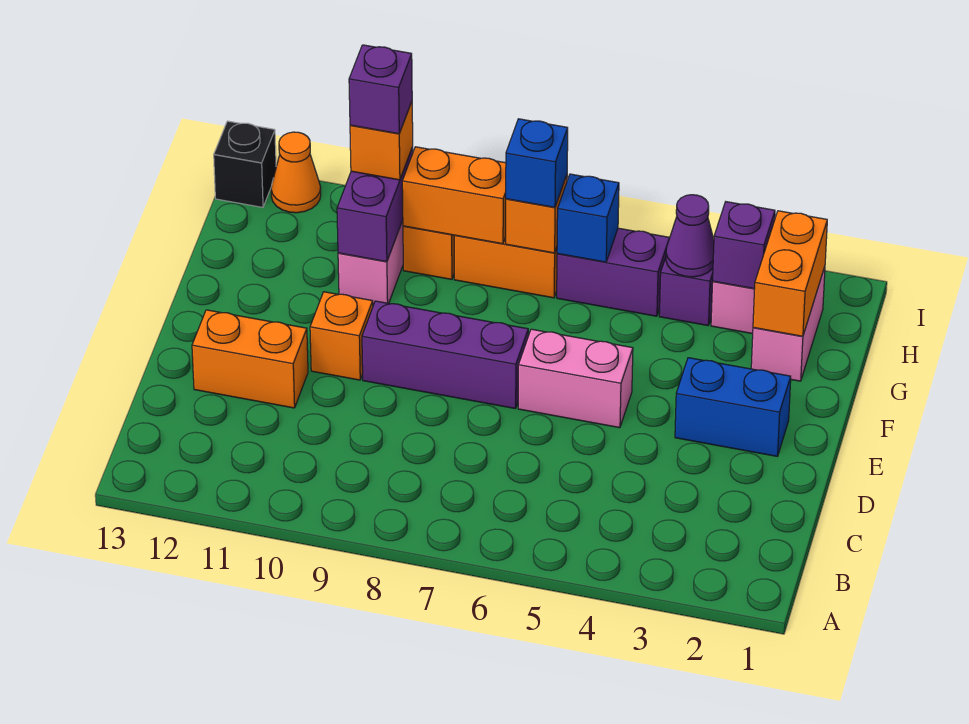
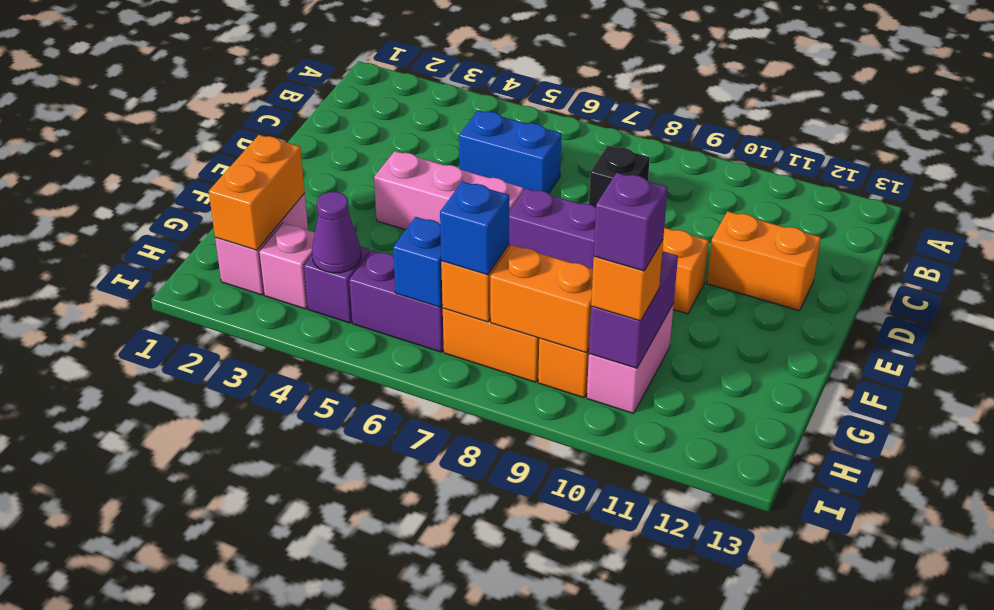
blue brick E2:E3 level 1 -> blue brick C5:C6 level 1
pink brick E5:E6 level 1 -> pink brick E4:E6 level 1
purple brick H3 level 2 -> none
orange cone I12 level 1 -> none
black brick I13 level 1 -> black brick C8 level 1

